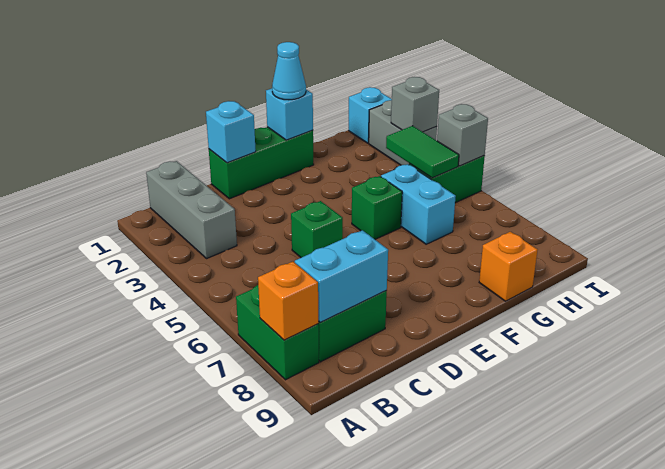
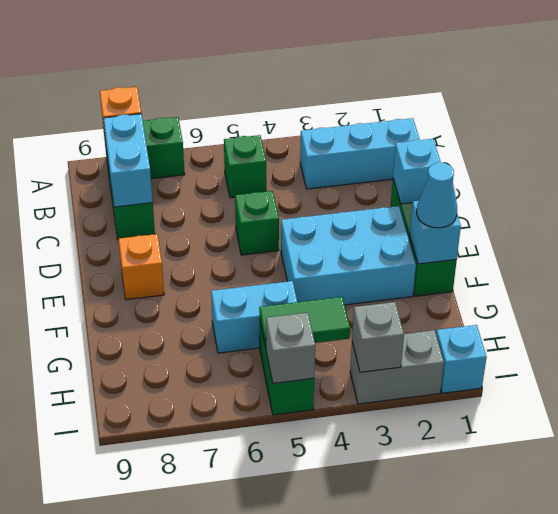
grey brick B1:B3 level 1 -> cyan brick B1:B3 level 1
none -> cyan brick E2:F4 level 1
green brick F5 level 1 -> green brick B5 level 1
orange brick G9 level 1 -> orange brick E8 level 1

